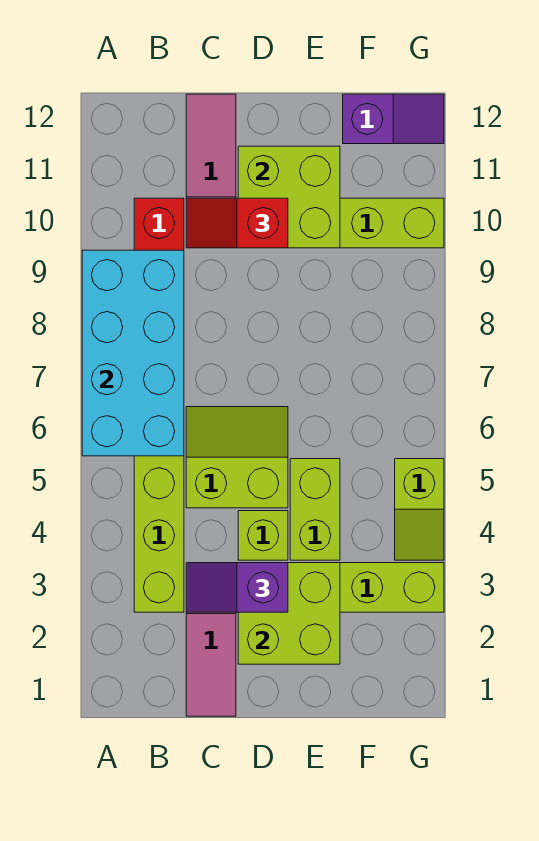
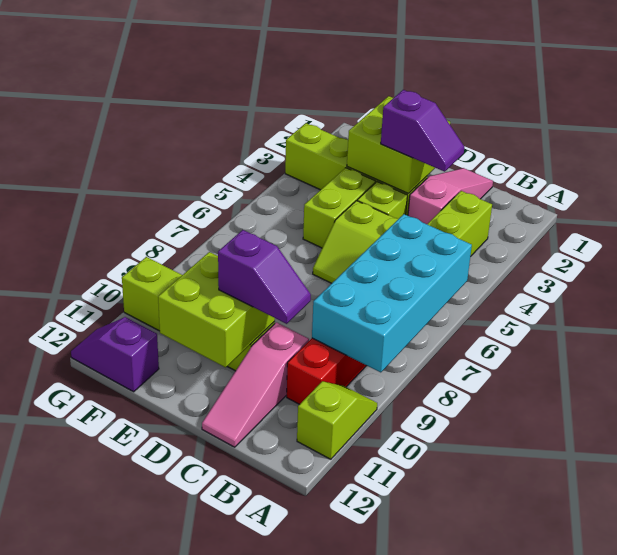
red slope C10:D10 level 3 top D -> purple slope C10:D10 level 3 top D
lime slope G4:G5 level 1 top 5 -> lime slope A10:A11 level 1 top 11

